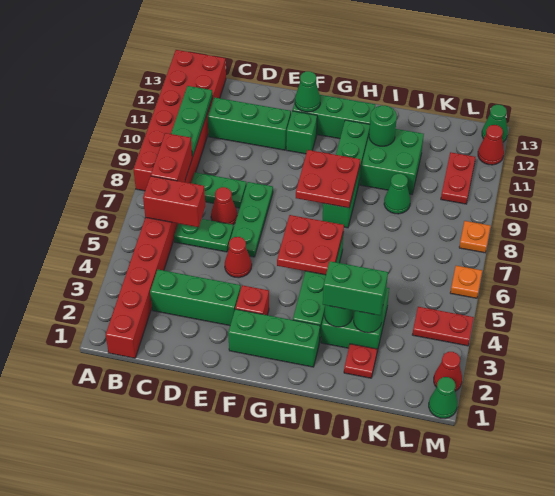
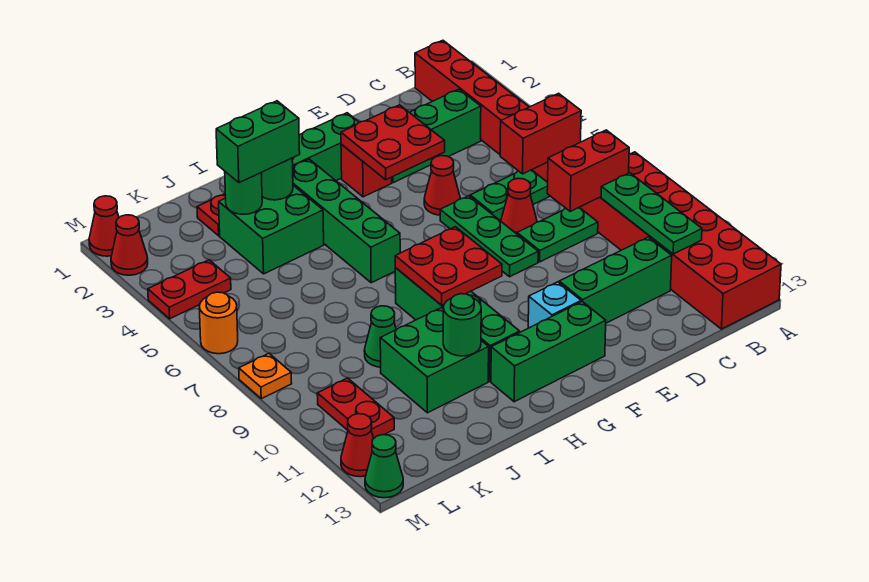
red brick B7:B8 level 2 -> red brick B8:C8 level 2
green brick F11 level 1 -> cyan brick F11 level 1
green cone F12 level 2 -> none
red plate G5:H6 level 2 -> red plate E3:F4 level 2
green cone M1 level 1 -> red cone M1 level 1
orange plate M6 level 1 -> orange round brick M6 level 1

